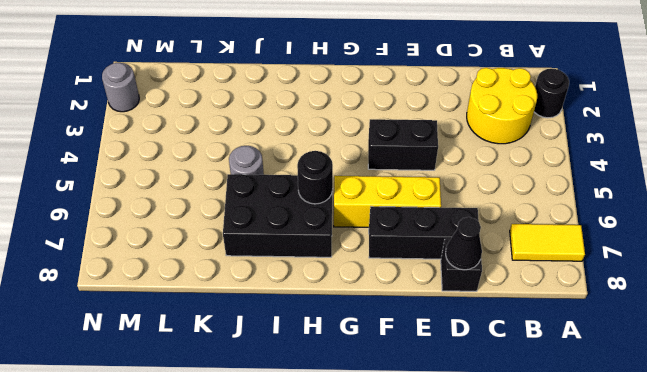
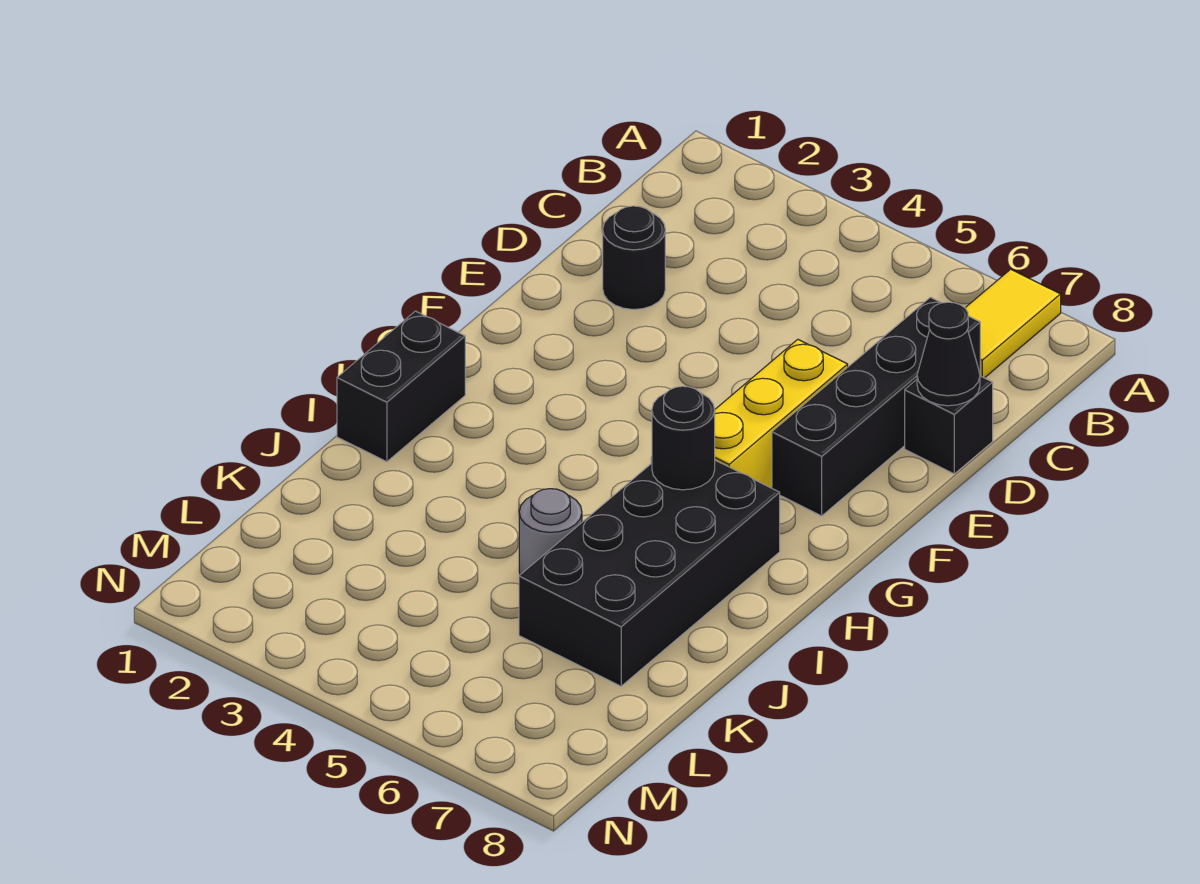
black round brick A2 level 1 -> black round brick D2 level 1
yellow round brick B2:C3 level 1 -> none
black brick D7:F7 level 1 -> black brick C7:F7 level 1
black brick E4:F4 level 1 -> black brick H1:I1 level 1
black brick H6:J7 level 1 -> black brick H6:K7 level 1
grey round brick N2 level 1 -> none

